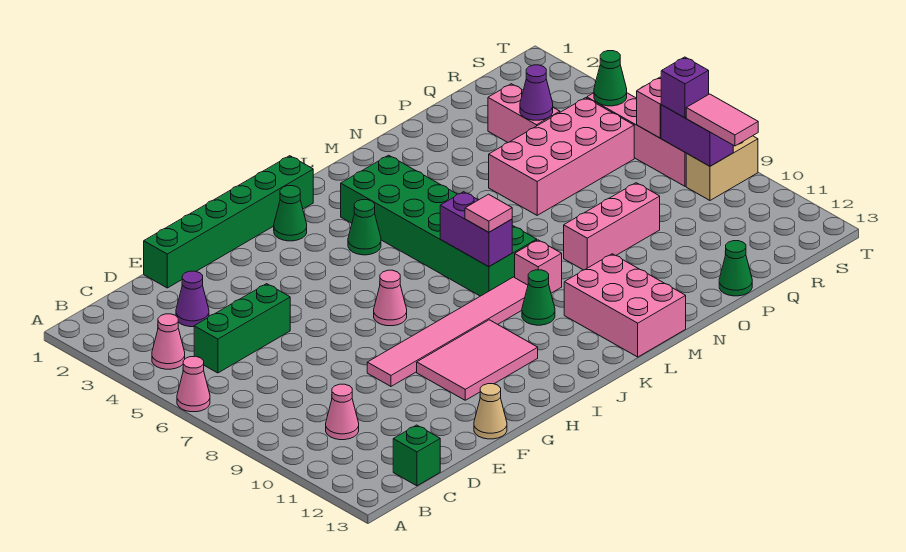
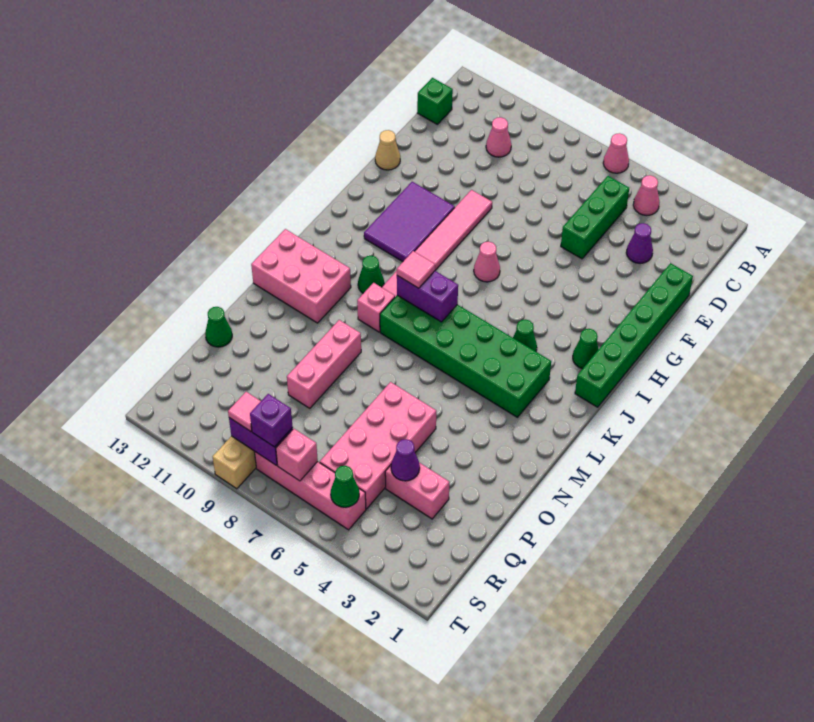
pink tile G10:I11 level 1 -> purple tile G10:I11 level 1
pink tile S9:S10 level 3 -> pink tile S9 level 3

